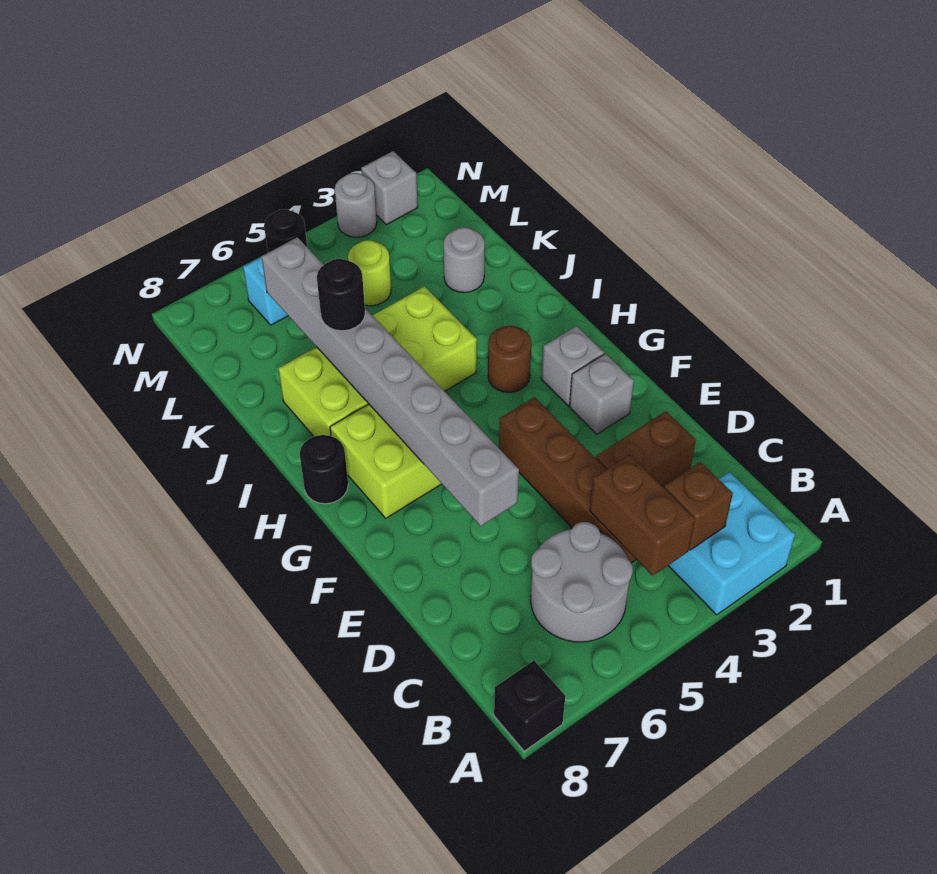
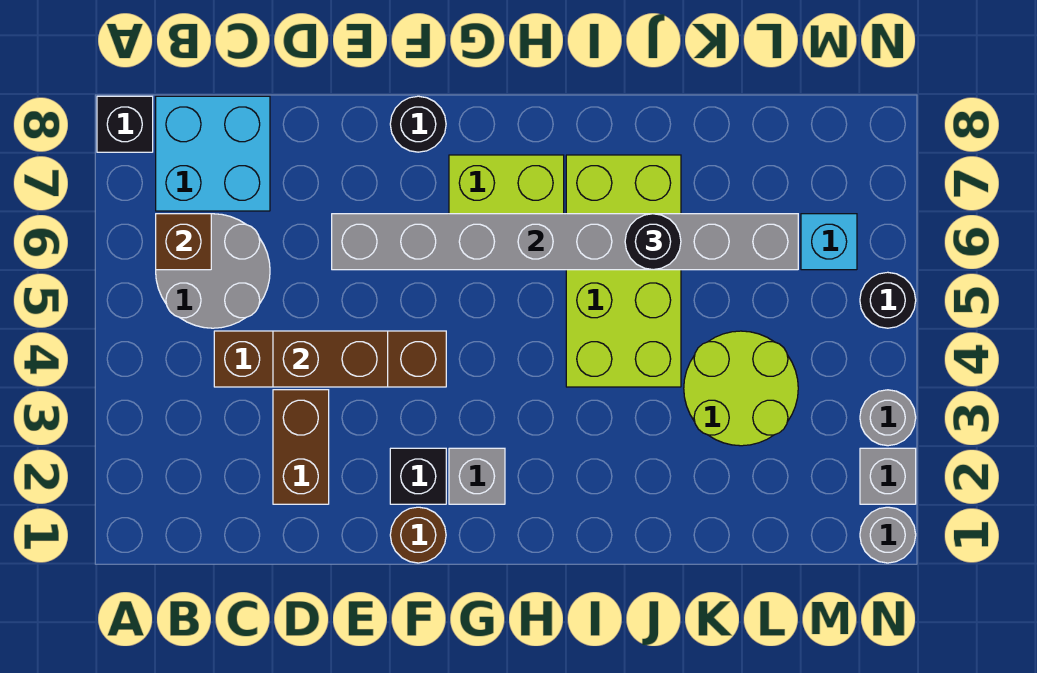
cyan brick A2:B3 level 1 -> cyan brick B7:C8 level 1
brown brick B3 level 2 -> brown brick B6 level 2
brown brick B4:C4 level 2 -> brown brick D4:E4 level 2
grey brick F2 level 1 -> black brick F2 level 1
brown round brick H3 level 1 -> brown round brick F1 level 1
black round brick H8 level 1 -> black round brick F8 level 1
grey round brick K2 level 1 -> grey round brick N1 level 1
lime round brick L4 level 1 -> lime round brick K3:L4 level 1

